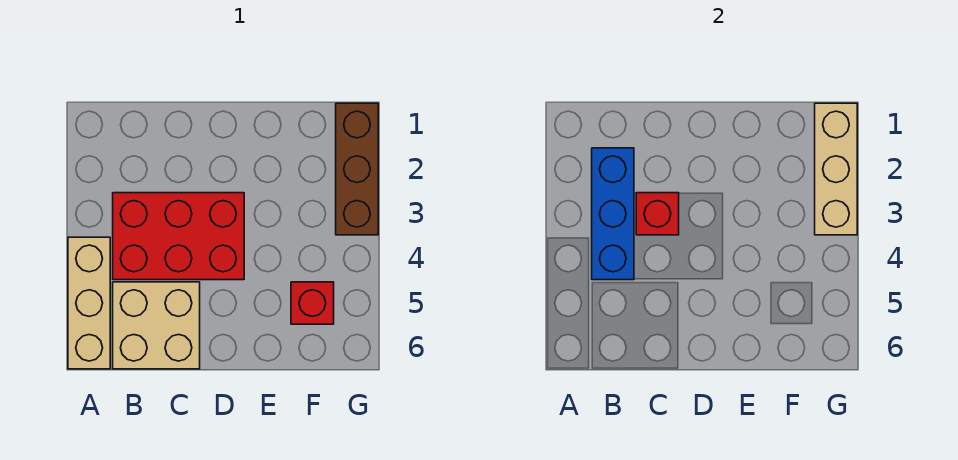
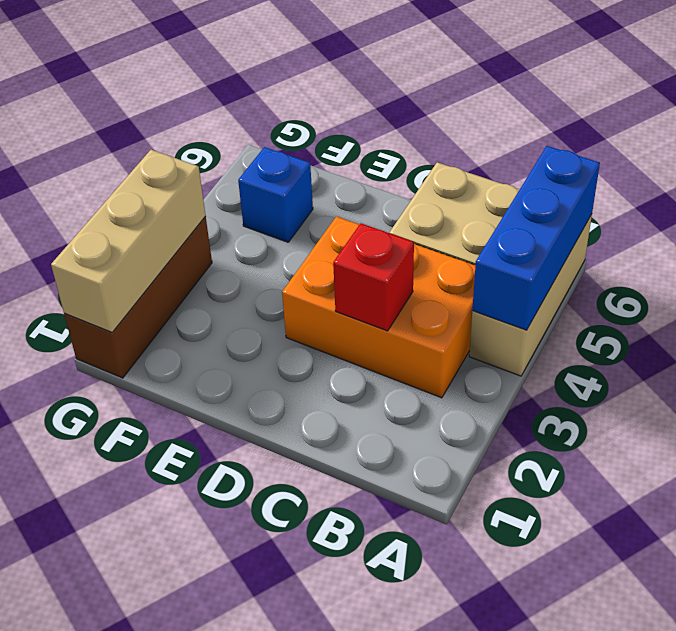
blue brick B2:B4 level 2 -> blue brick A4:A6 level 2
red brick B3:D4 level 1 -> orange brick B3:D4 level 1
red brick F5 level 1 -> blue brick F5 level 1

